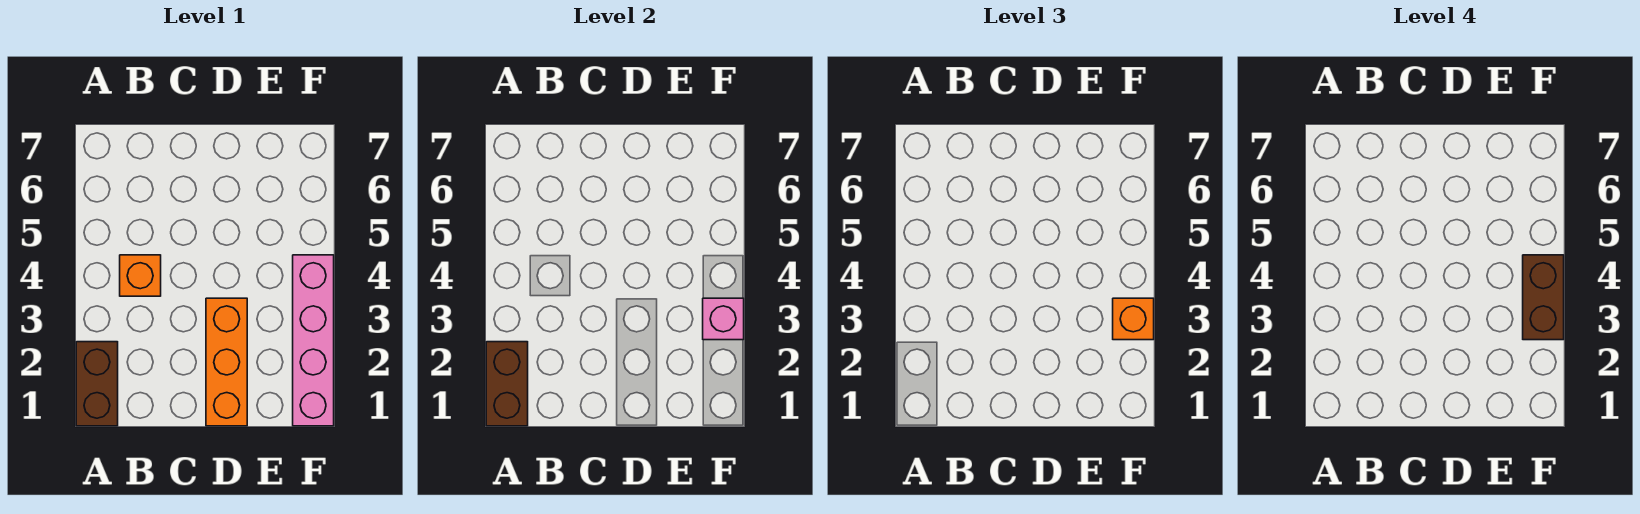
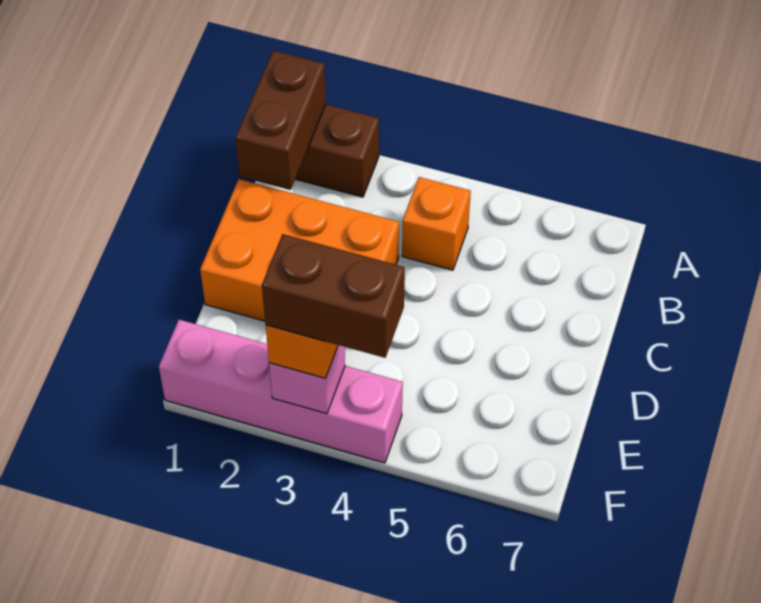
brown brick A1:A2 level 2 -> brown brick A1:B1 level 2
orange brick D1:D3 level 1 -> orange brick C1:D3 level 1

